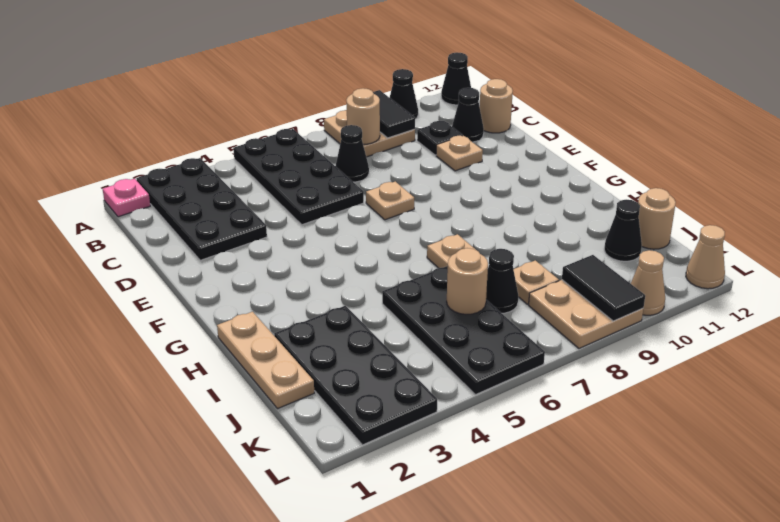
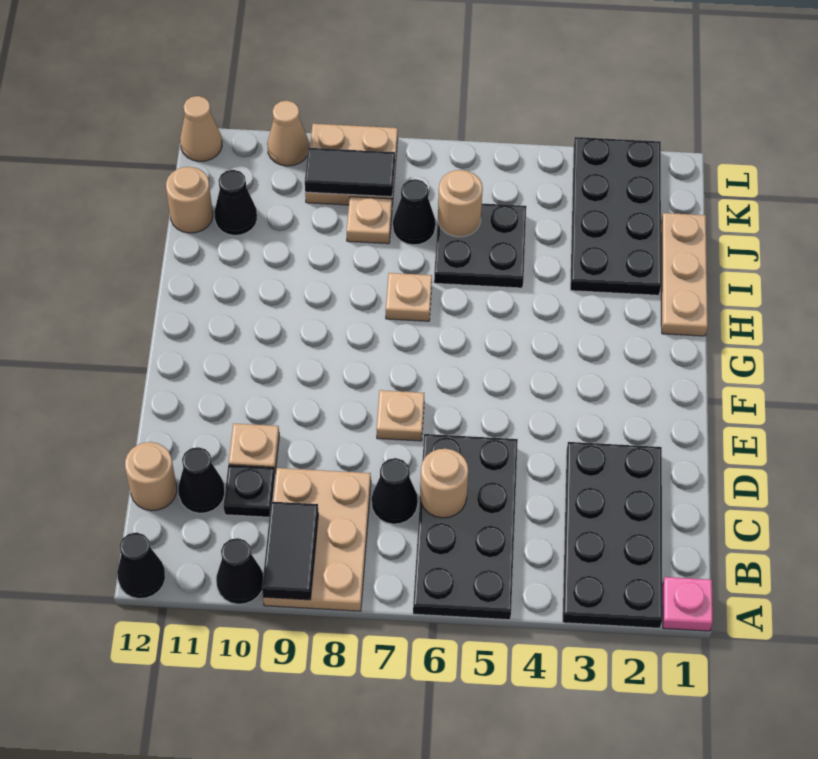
tan plate A8:B9 level 1 -> tan plate A8:C9 level 1
tan round brick B8 level 2 -> tan round brick C6 level 2
black plate I5:L6 level 1 -> black plate I5:J6 level 1
black tile K9:L9 level 2 -> black tile K8:K9 level 2

